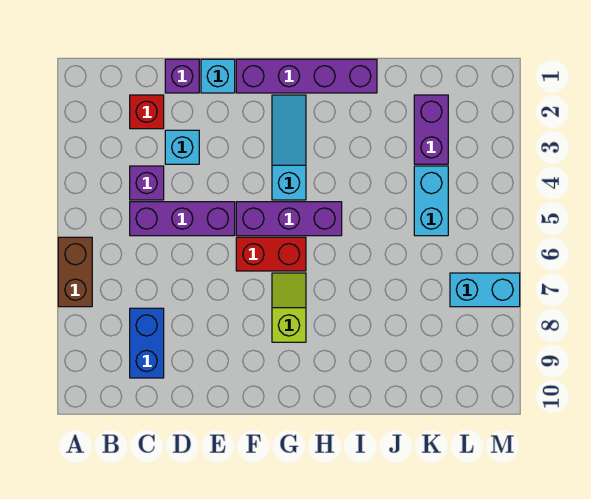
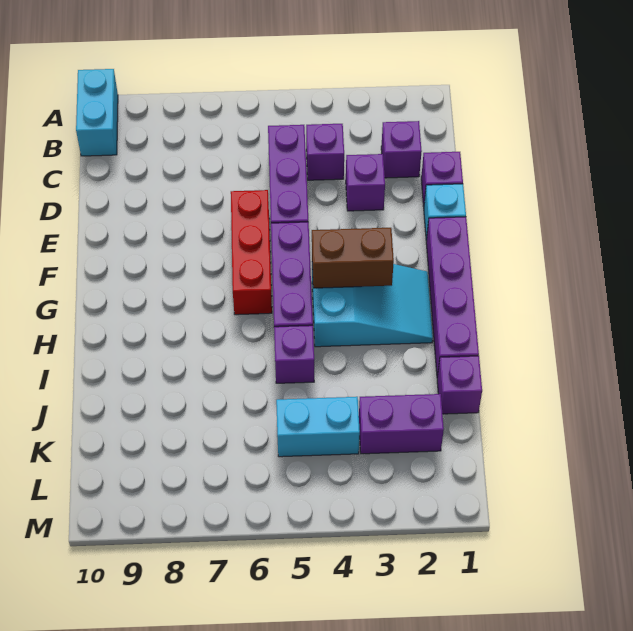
brown brick A6:A7 level 1 -> brown brick G3:G4 level 2
red brick C2 level 1 -> purple brick C2 level 1
blue brick C8:C9 level 1 -> none
cyan brick D3 level 1 -> purple brick D3 level 1
red brick F6:G6 level 1 -> red brick E6:G6 level 1
cyan slope G2:G4 level 1 top 4 -> cyan slope G2:H4 level 1 top 4
lime slope G7:G8 level 1 top 8 -> none
none -> purple brick I5 level 1
none -> purple brick J1 level 1
cyan brick L7:M7 level 1 -> cyan brick A10:B10 level 1

